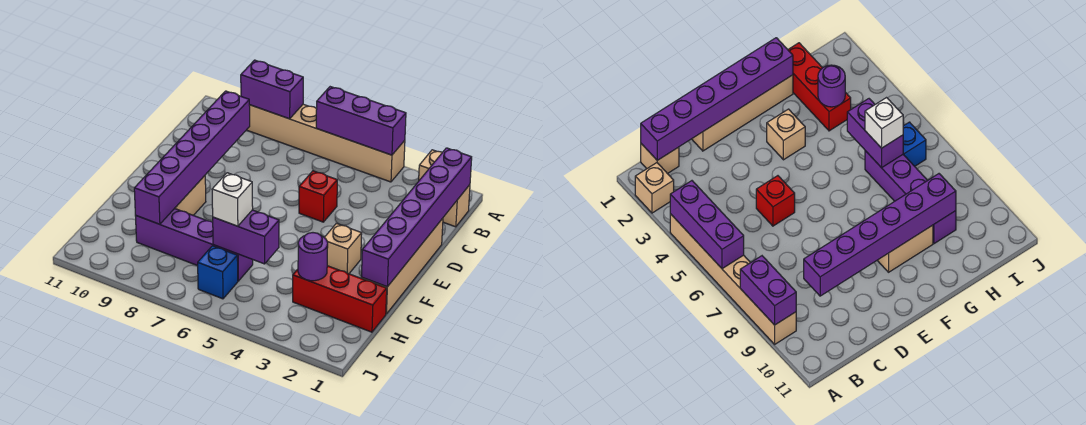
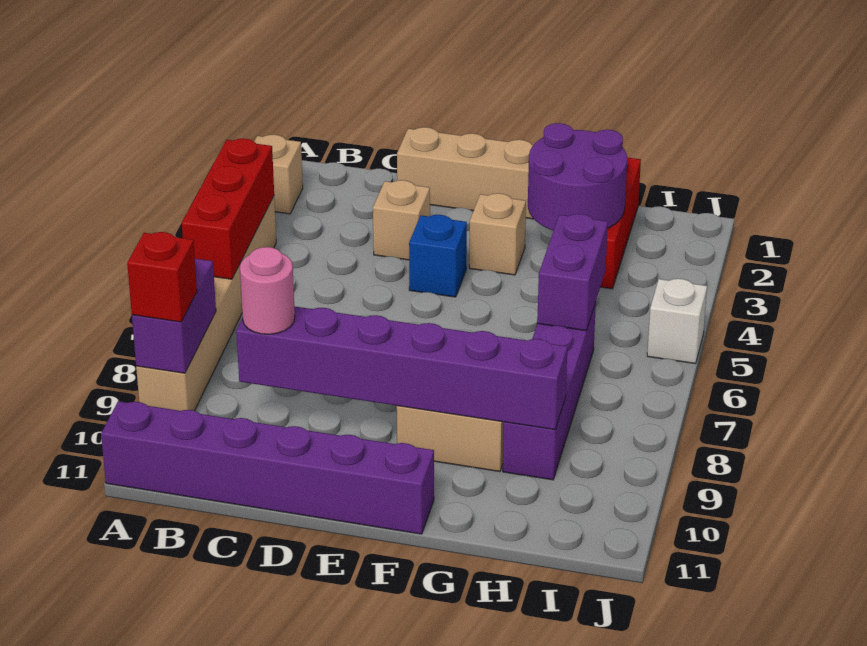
purple brick A4:A6 level 2 -> red brick A4:A6 level 2
tan brick B1 level 1 -> tan brick D3 level 1
purple brick B1:G1 level 2 -> purple brick A11:F11 level 1
none -> pink round brick C9 level 3
red brick D5 level 1 -> red brick A9 level 3
purple round brick H3 level 2 -> purple round brick G2:H3 level 2
white brick H6 level 3 -> white brick J5 level 1
blue brick I6 level 1 -> blue brick E4 level 1

